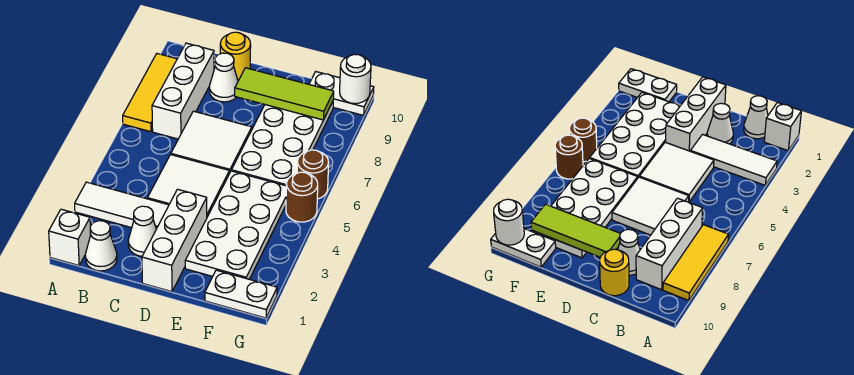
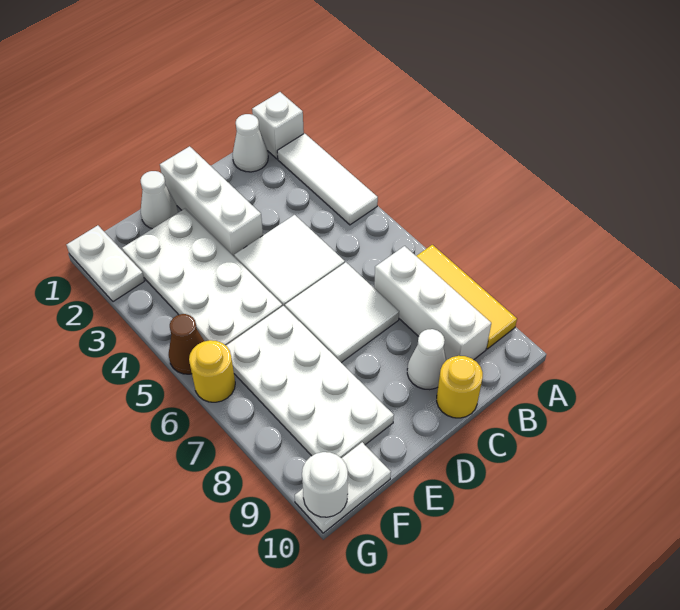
white tile A3:C3 level 1 -> white tile A2:A4 level 1
white cone C2 level 1 -> white cone E1 level 1
lime tile D9:F9 level 2 -> none
white plate F1:G1 level 1 -> white plate G1:G2 level 1
brown round brick G5 level 1 -> brown cone G5 level 1
brown round brick G6 level 1 -> yellow round brick G6 level 1

